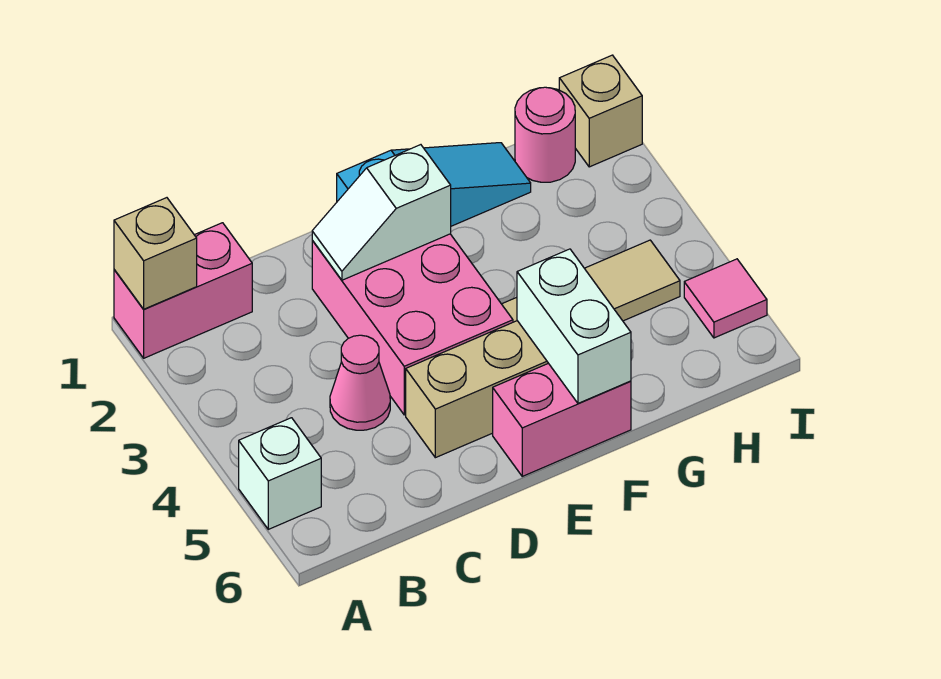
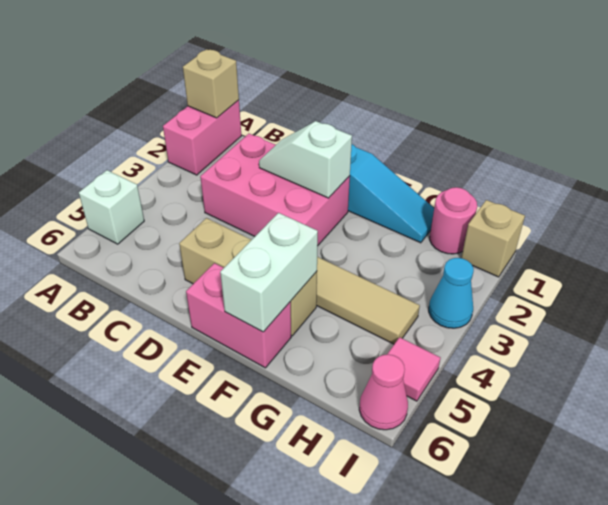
pink brick A1:B1 level 1 -> pink brick A1:A2 level 1
pink cone C4 level 1 -> pink cone I6 level 1
pink brick D2:E4 level 1 -> pink brick C2:E3 level 1
none -> cyan cone I3 level 1

